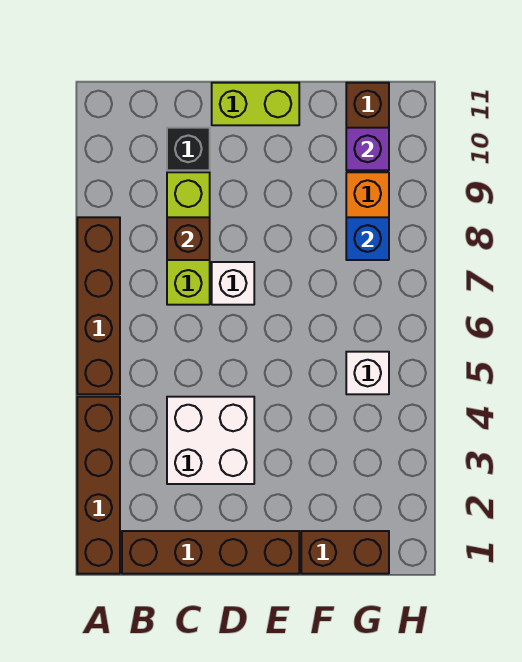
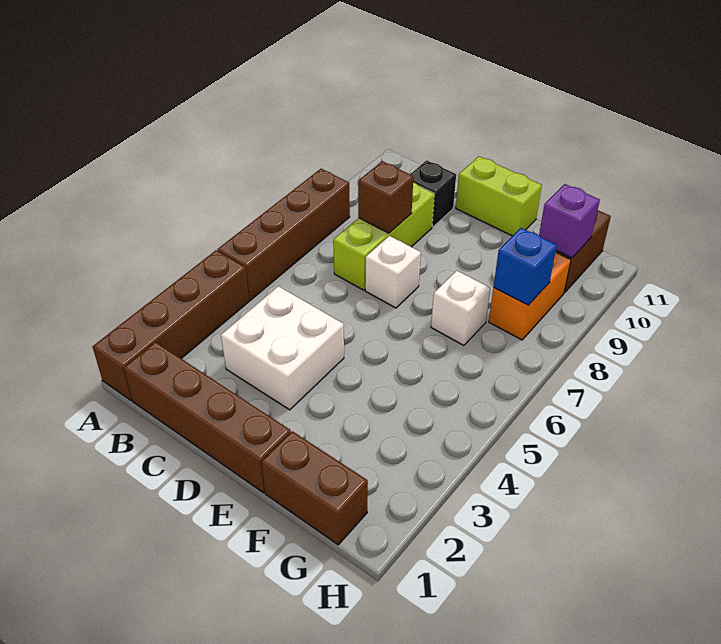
white brick G5 level 1 -> white brick F7 level 1

